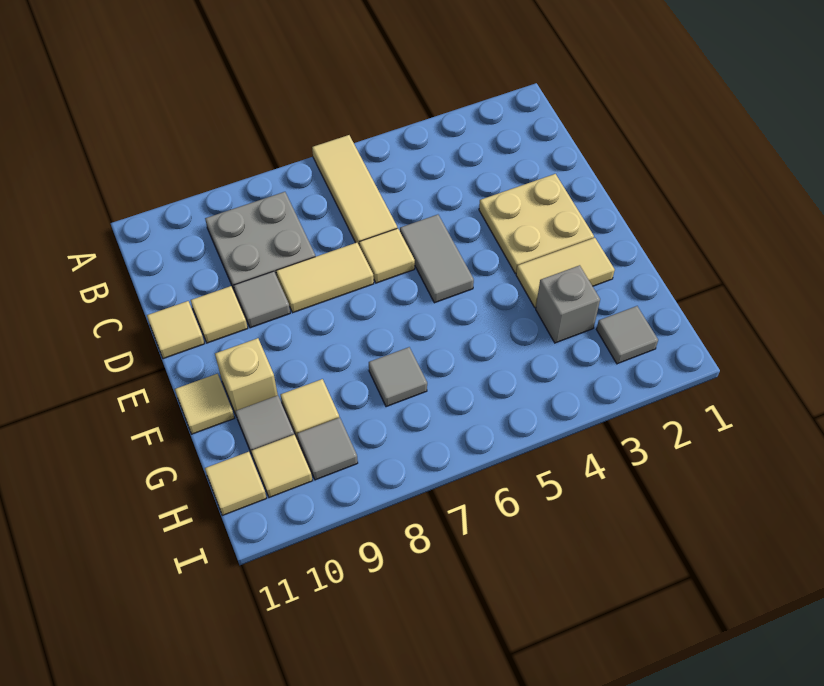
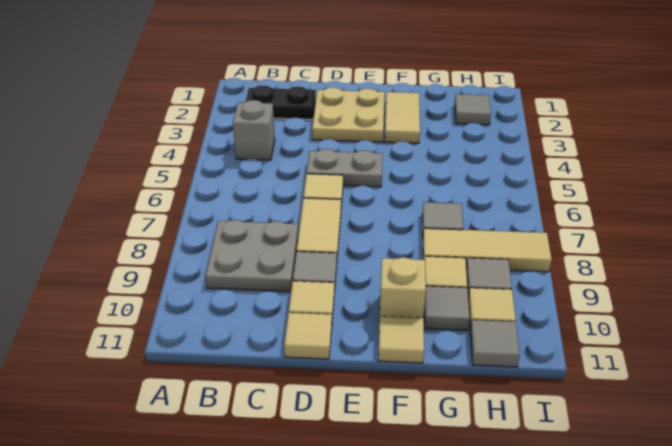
tan tile A6:C6 level 1 -> tan tile G8:I8 level 1
none -> black plate B2:C2 level 1
grey tile D5:E5 level 1 -> grey plate D5:E5 level 1
grey brick G3 level 1 -> grey brick B4 level 1
tan tile H11 level 1 -> grey tile H11 level 1

